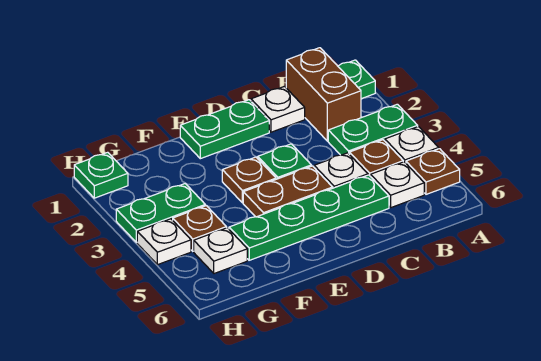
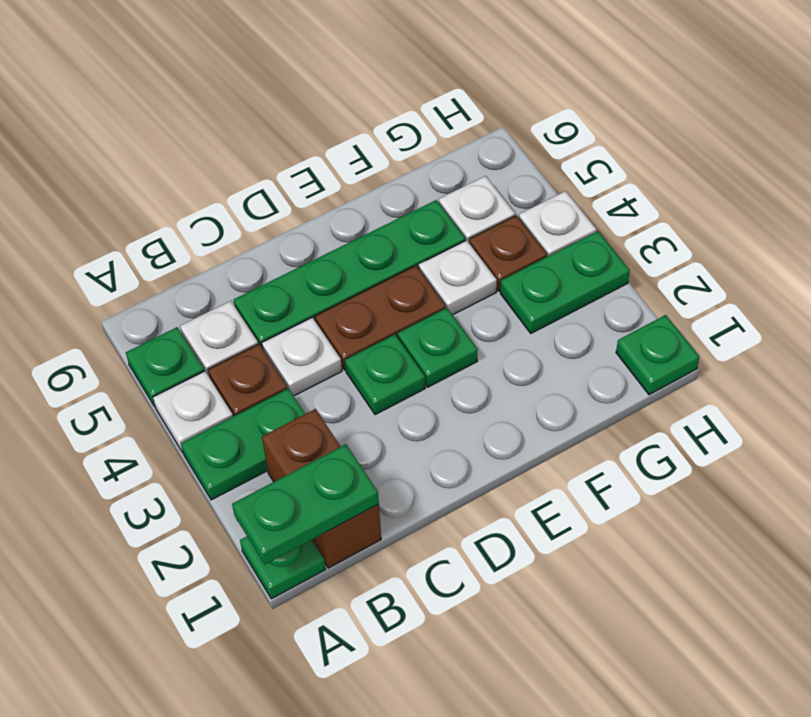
brown plate A5 level 1 -> green plate A5 level 1
white plate C1 level 1 -> white plate F4 level 1
green plate D1:E1 level 1 -> green plate A1:B1 level 2
brown plate E3 level 1 -> green plate E3 level 1

